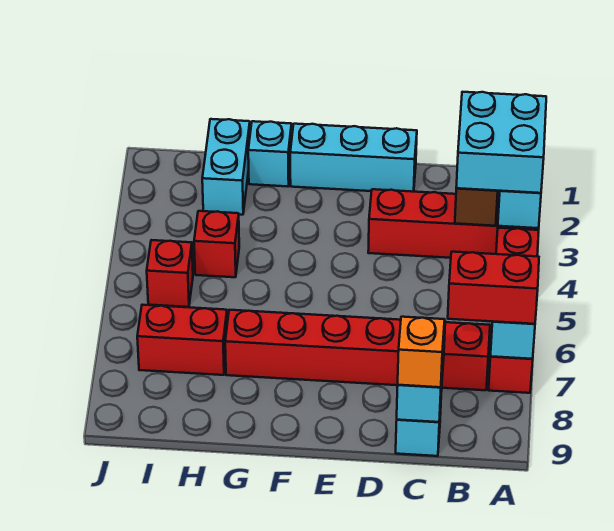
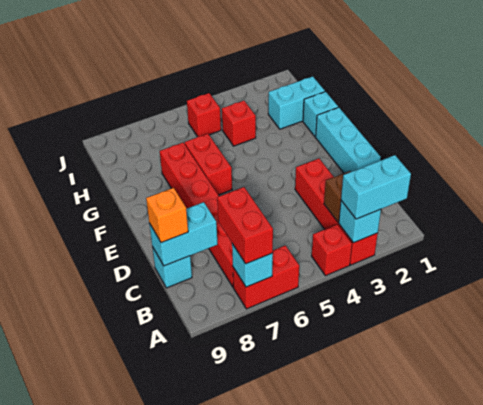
cyan brick A2:B3 level 3 -> cyan brick A2:A3 level 3
red brick H7:I7 level 1 -> red brick F6:G6 level 1

